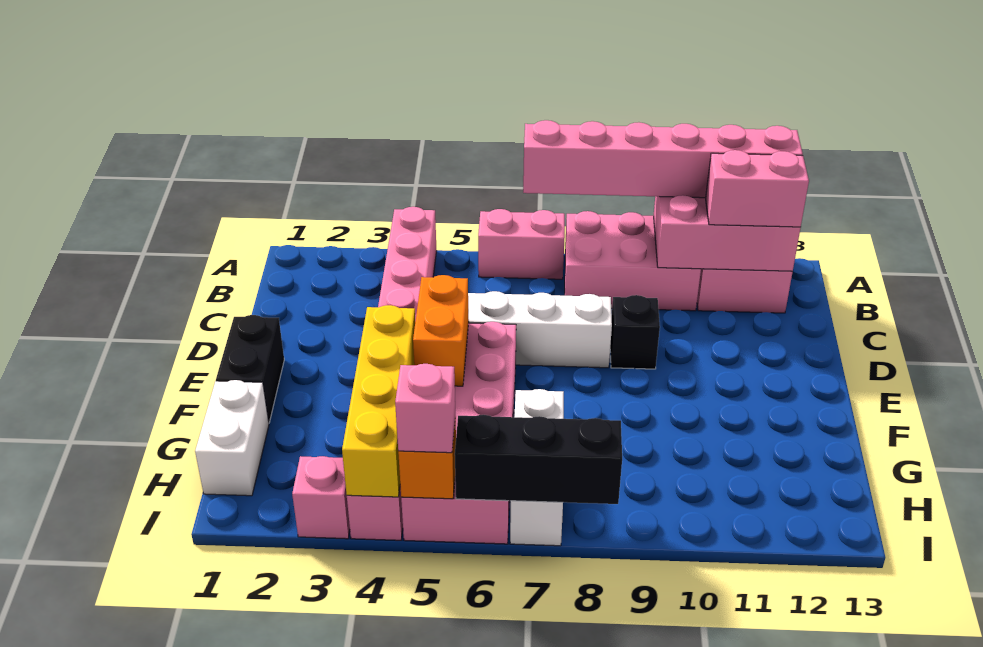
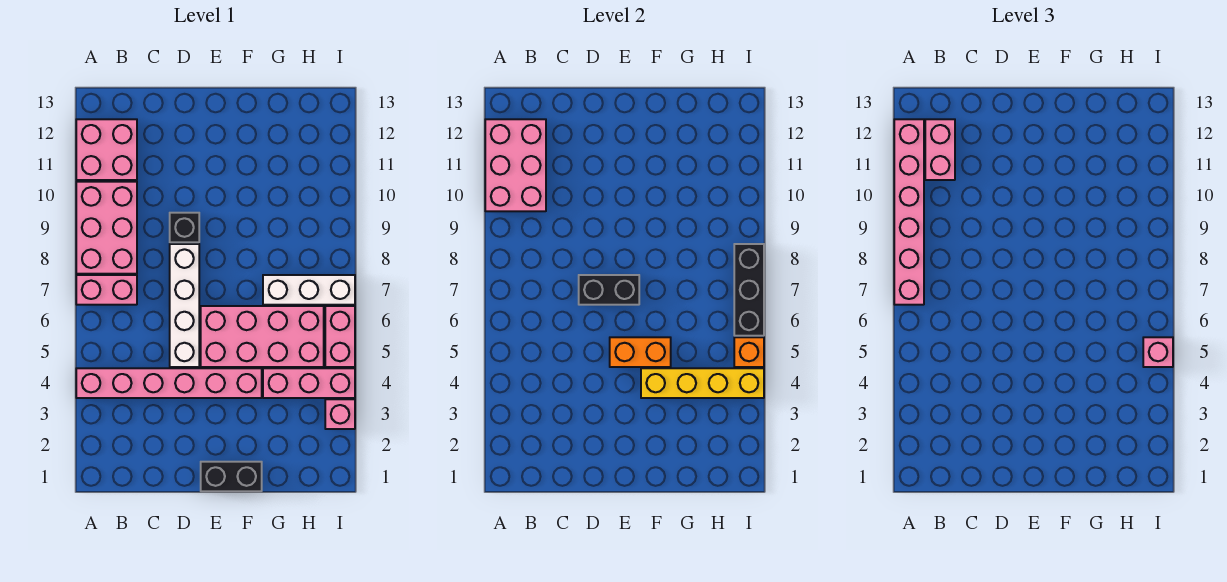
pink brick A6:A7 level 1 -> pink brick A7:B7 level 1
none -> black brick D7:E7 level 2
white brick G1:H1 level 1 -> none

